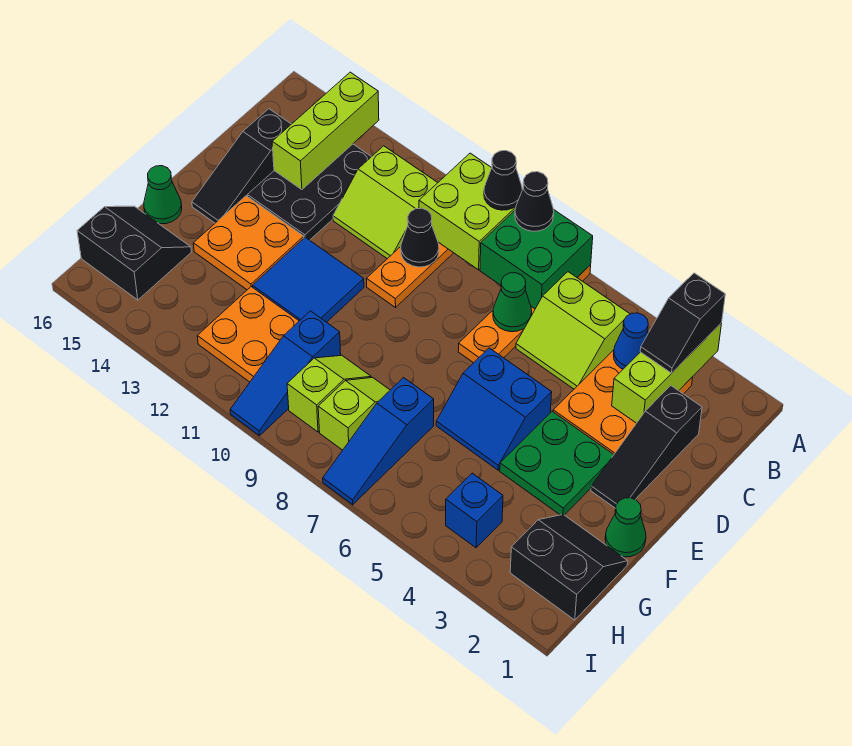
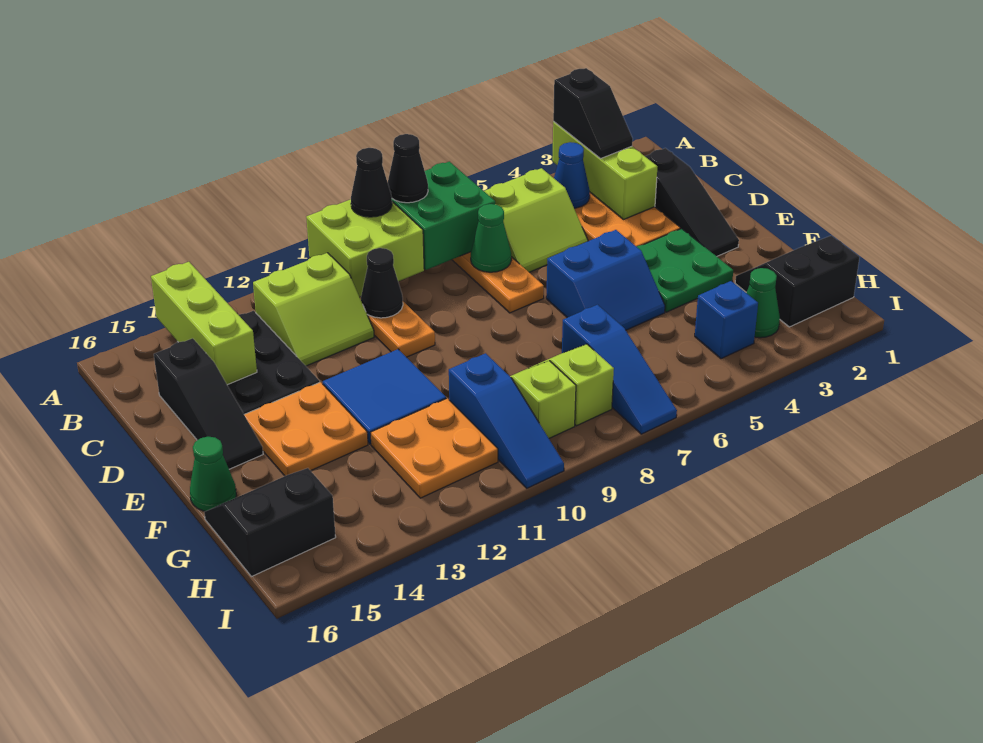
green cone F1 level 1 -> green cone H3 level 1

